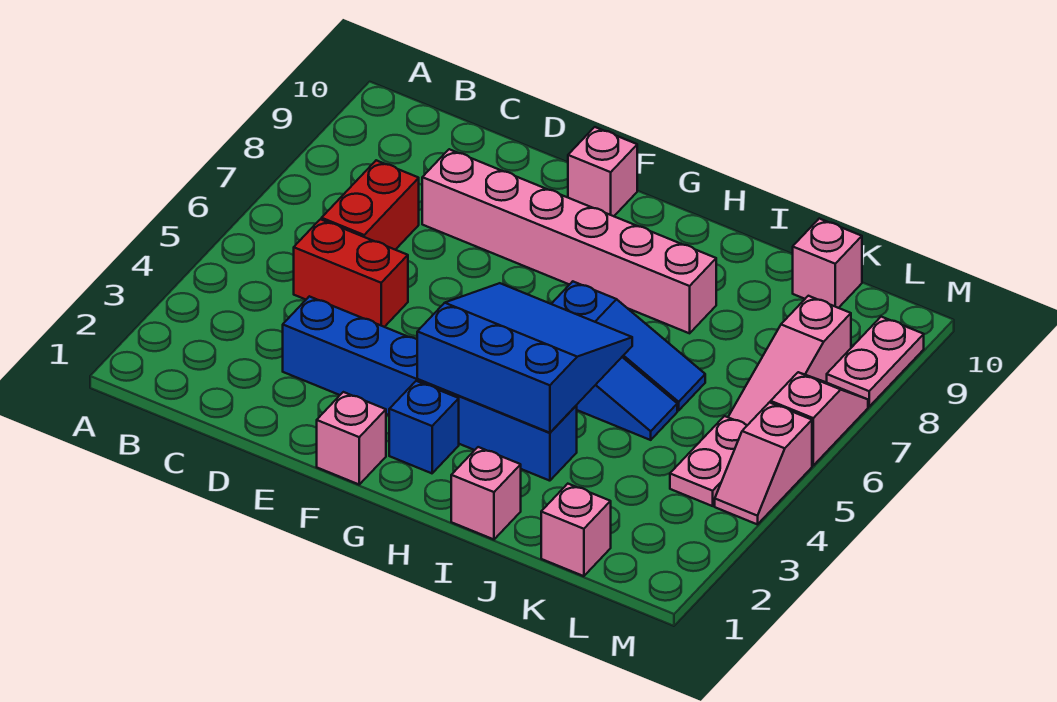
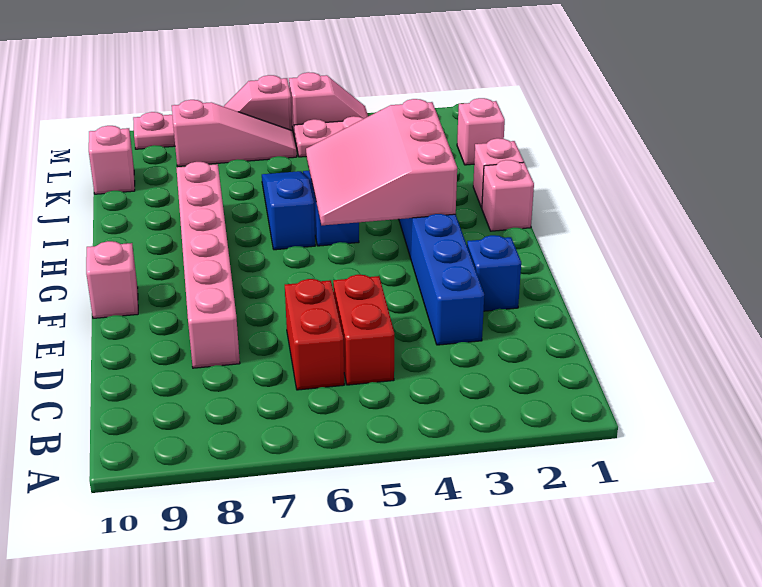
red brick C6:C7 level 1 -> red brick C6:D6 level 1
pink brick F1 level 1 -> pink brick H1 level 1
blue brick G2 level 1 -> blue brick E2 level 1
blue slope G3:I5 level 2 top 3 -> pink slope G3:I5 level 2 top 3

